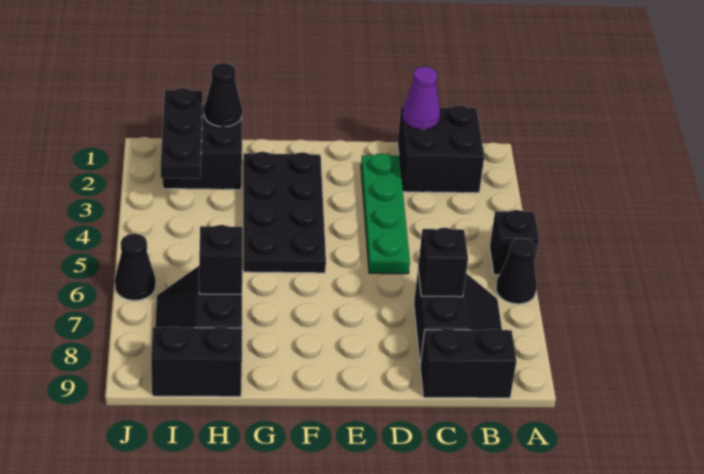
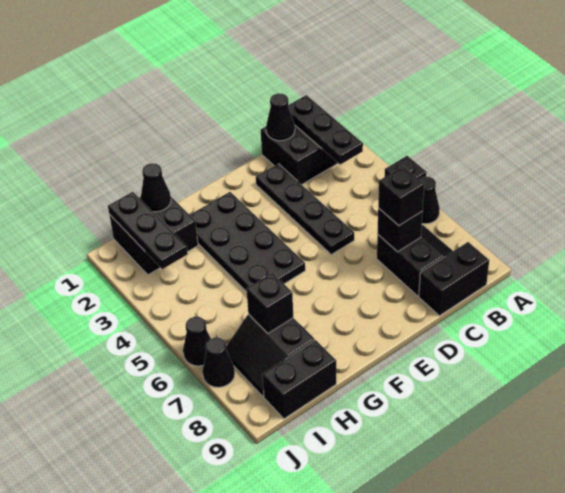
none -> black plate B1:B3 level 2
purple cone C1 level 2 -> black cone C1 level 2
none -> black brick C7 level 3
green plate D2:D5 level 1 -> black plate D2:D5 level 1
none -> black cone J7 level 1

